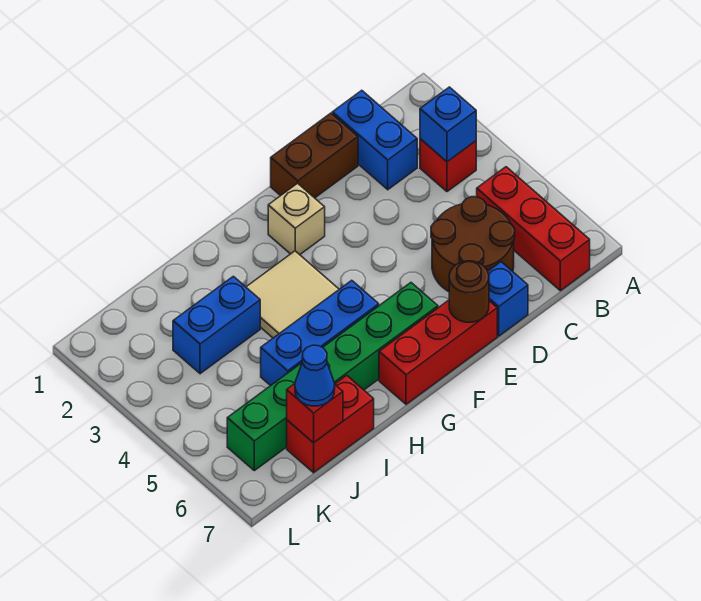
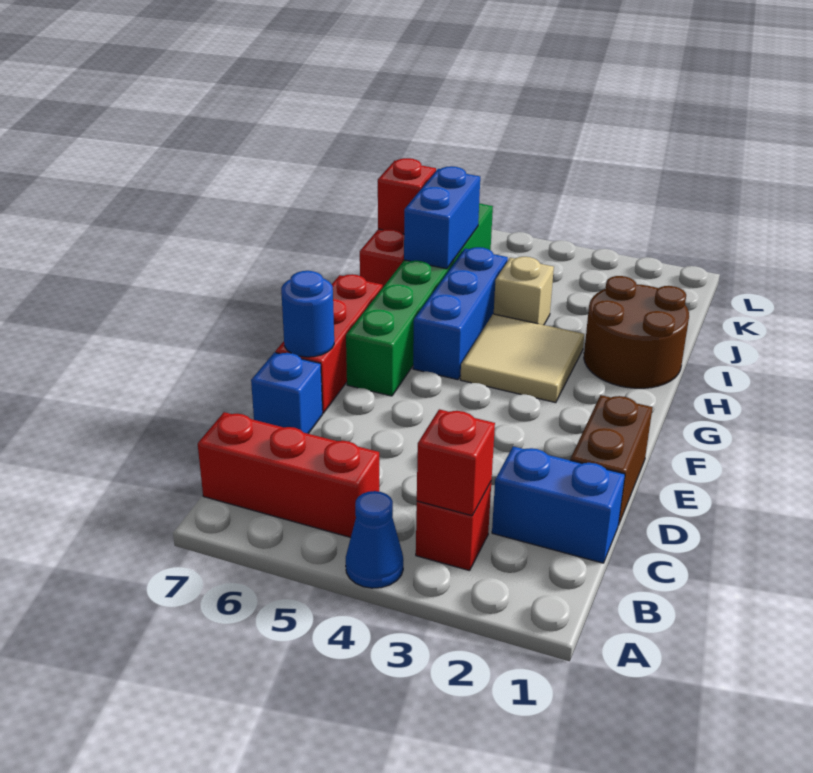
blue brick B3 level 2 -> red brick B3 level 2
brown round brick C5:D6 level 1 -> brown round brick H1:I2 level 1
brown round brick E7 level 2 -> blue round brick E7 level 2
tan brick F2 level 1 -> tan brick I4 level 1
blue brick I3:J3 level 1 -> blue brick I6:J6 level 2
blue cone J7 level 3 -> blue cone A4 level 1

